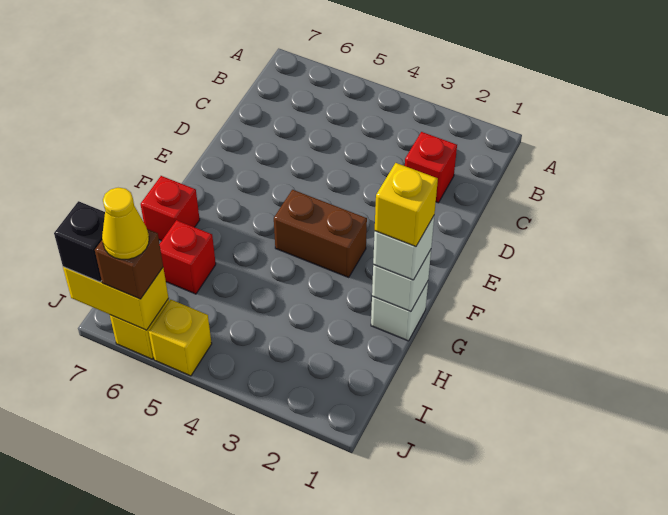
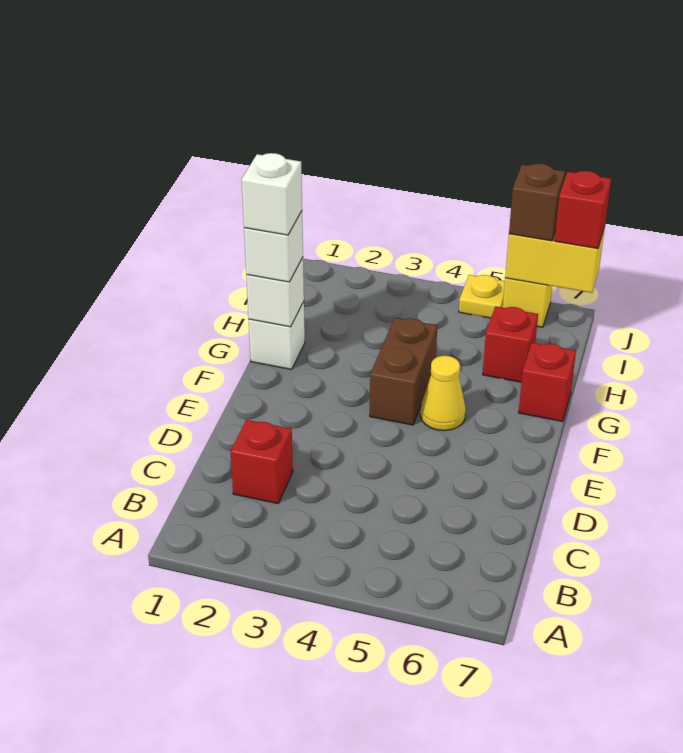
brown brick F3:F4 level 1 -> brown brick F4:G4 level 1
yellow brick G1 level 4 -> white brick G1 level 4
yellow brick J5 level 1 -> yellow plate J5 level 1
yellow cone J6 level 4 -> yellow cone F5 level 1
black brick J7 level 3 -> red brick J7 level 3

